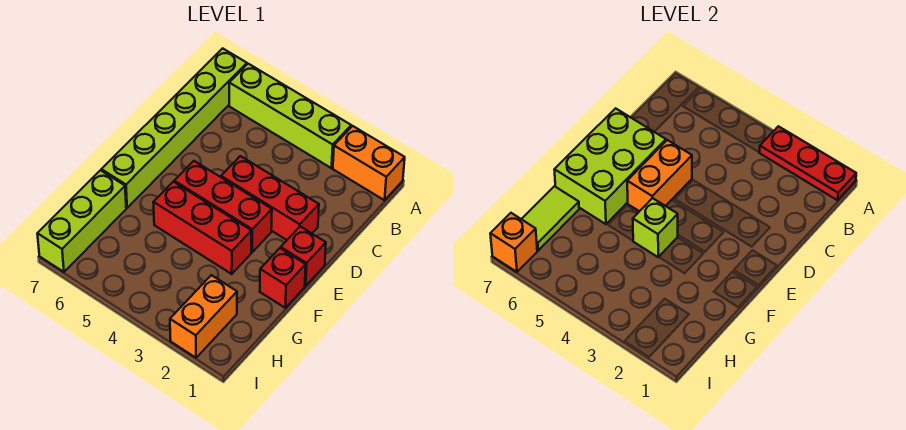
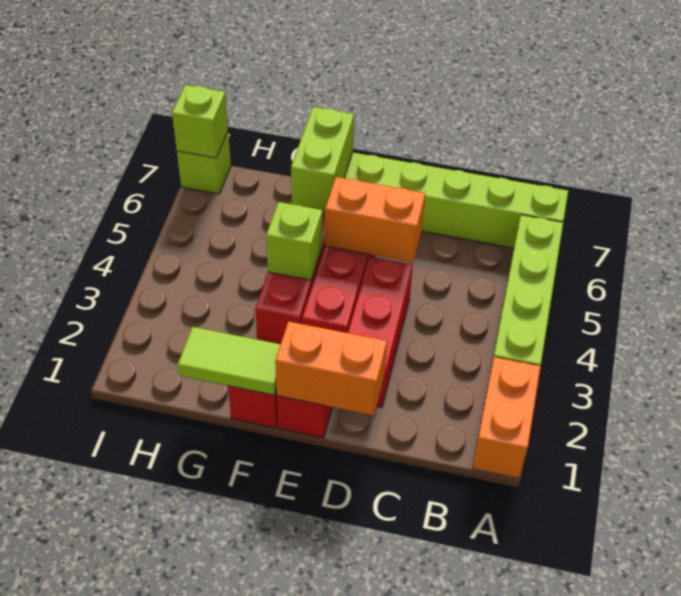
red plate A1:A3 level 2 -> none
lime brick D6:F7 level 2 -> lime brick F6:F7 level 2
lime brick G7:I7 level 1 -> lime brick I7 level 1
lime tile G7:H7 level 2 -> lime tile F1:G1 level 2
orange brick H2:I2 level 1 -> orange brick D1:E1 level 2
orange brick I7 level 2 -> lime brick I7 level 2

